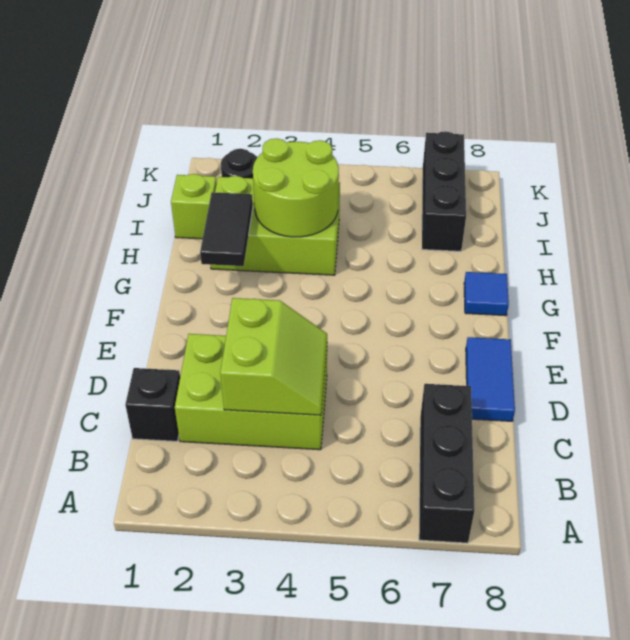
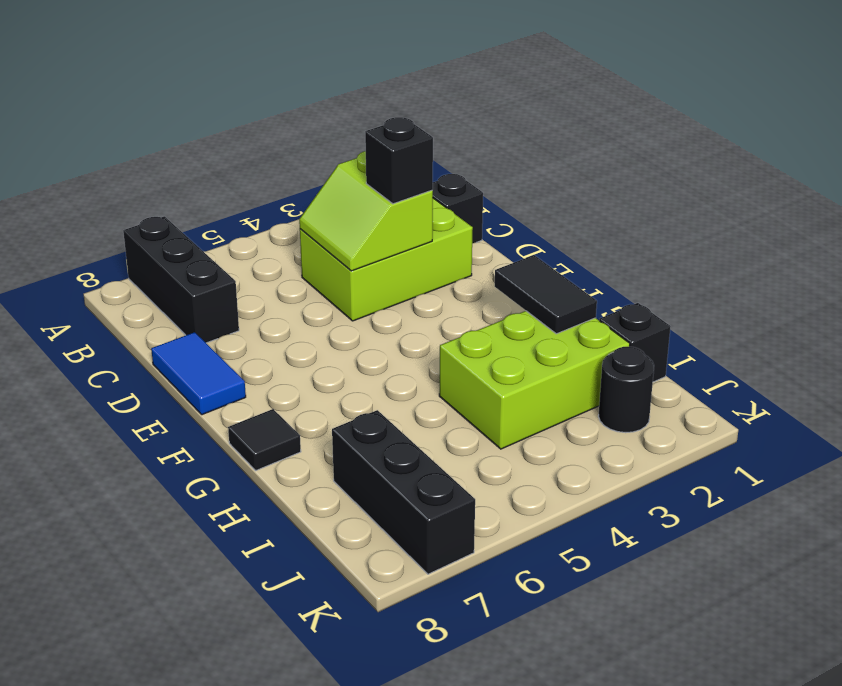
none -> black brick D3 level 3
blue tile G8 level 1 -> black tile G8 level 1
lime round brick H3:I4 level 2 -> none
lime brick I1 level 1 -> black brick I1 level 1

